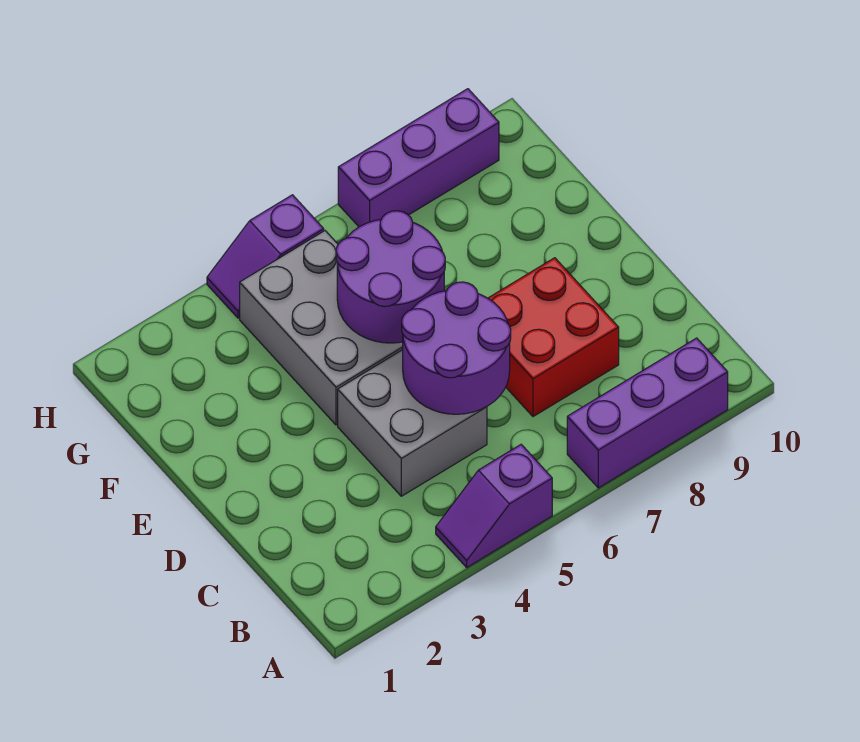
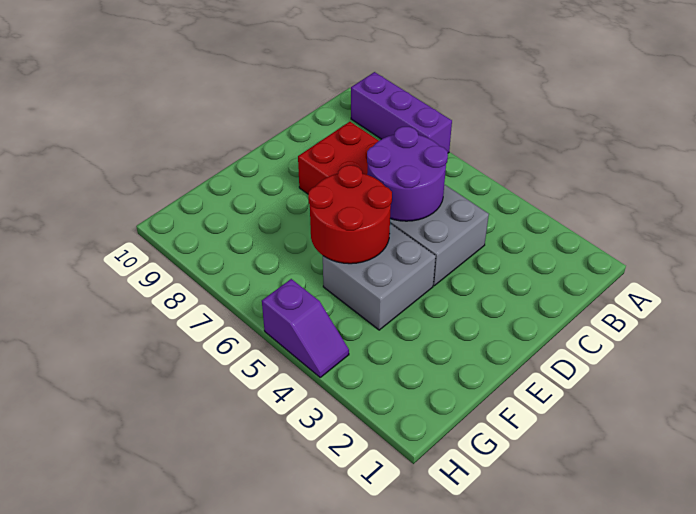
purple slope A4:A5 level 1 top 5 -> none
grey brick E4:G5 level 1 -> grey brick E4:F5 level 1
purple round brick E5:F6 level 2 -> red round brick E5:F6 level 2
purple brick H7:H9 level 1 -> none

